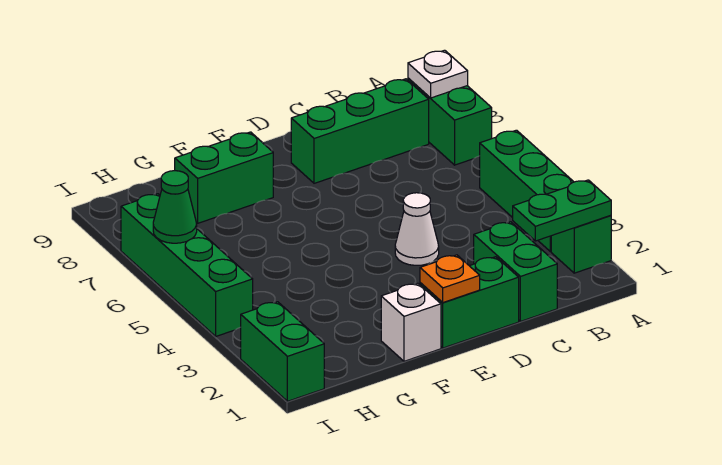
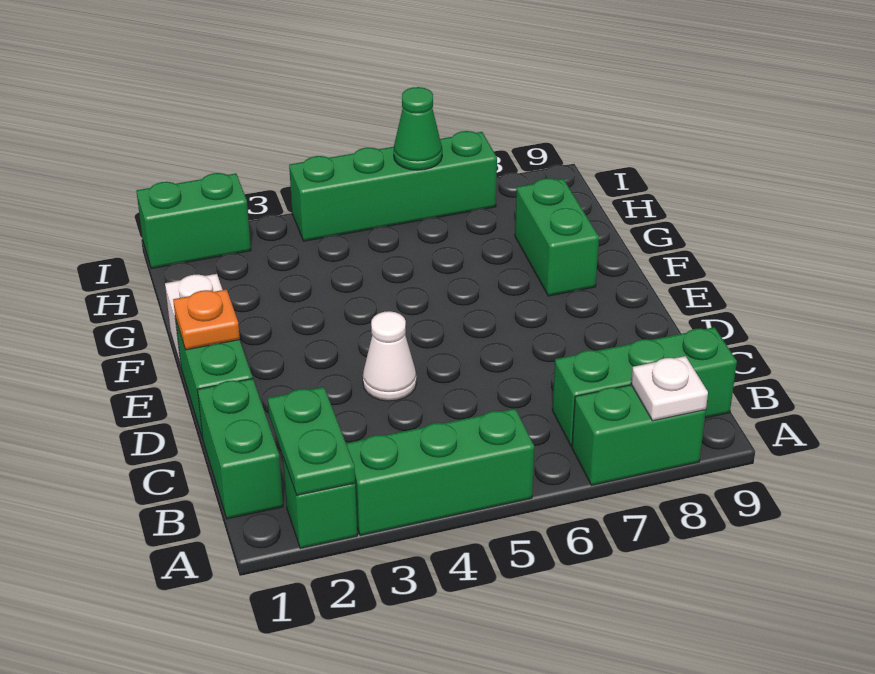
green brick B8:D8 level 1 -> green brick B7:B9 level 1
green brick C1:C2 level 1 -> green brick B1:C1 level 1

